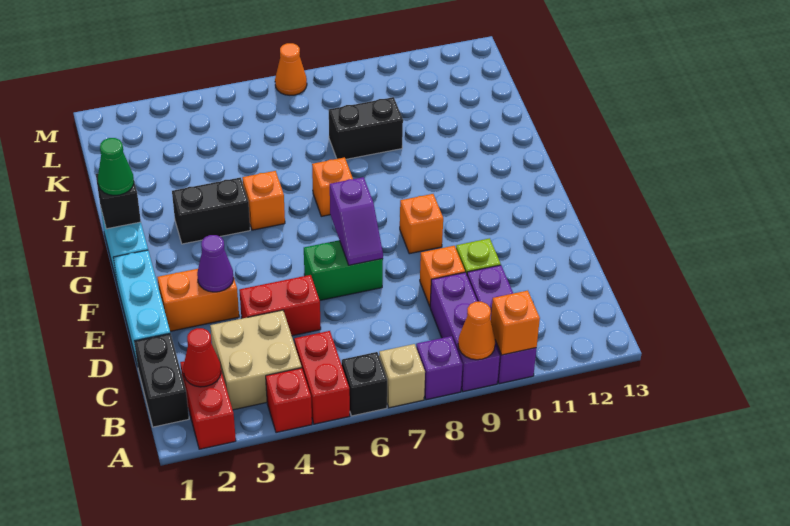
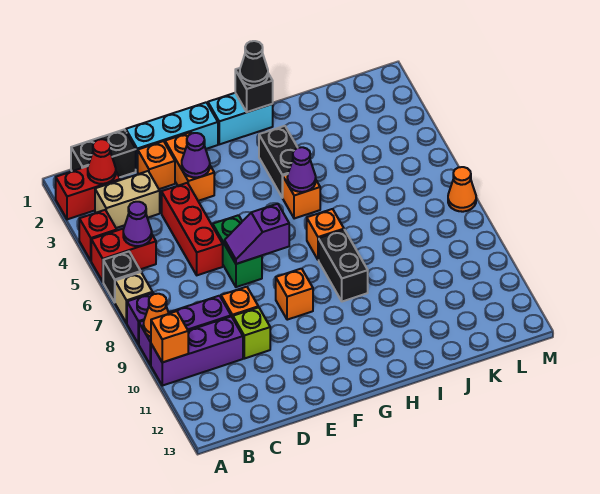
tan brick B3:C4 level 1 -> tan brick B3:C3 level 1
none -> purple cone B5 level 2
none -> orange brick D2 level 1
red brick D4:D5 level 1 -> red brick D4:D6 level 1
green cone H1 level 3 -> black cone H1 level 3
none -> purple cone H5 level 2
black brick J8:J9 level 1 -> black brick H8:H9 level 1

